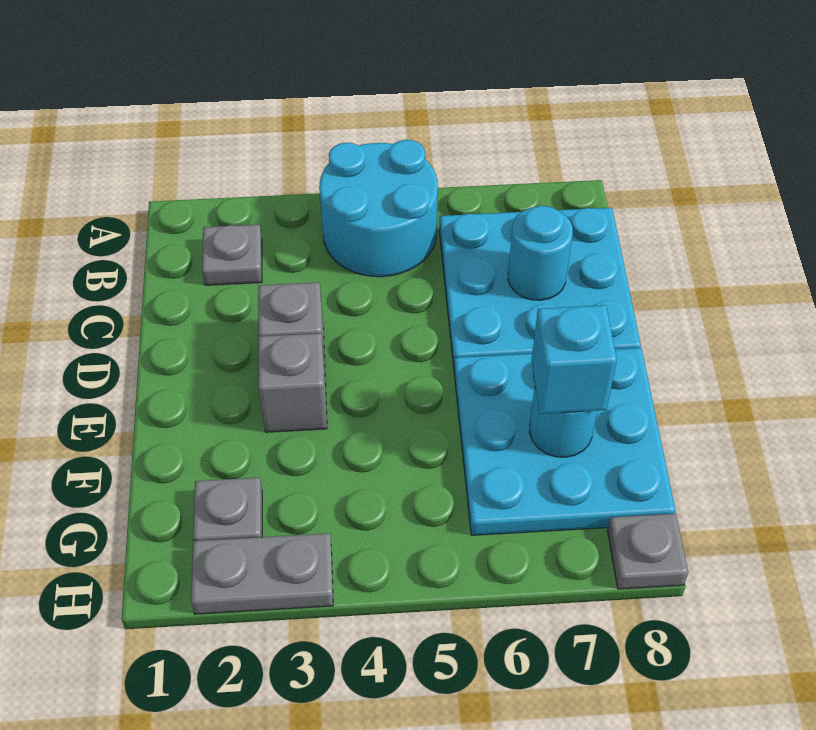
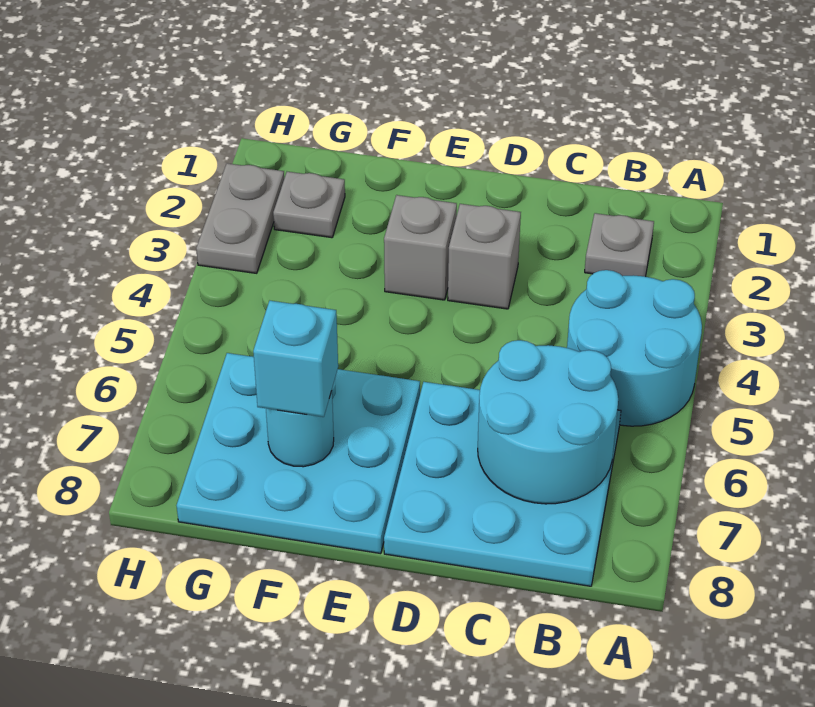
cyan round brick C7 level 2 -> cyan round brick B6:C7 level 2
grey plate H8 level 1 -> none

